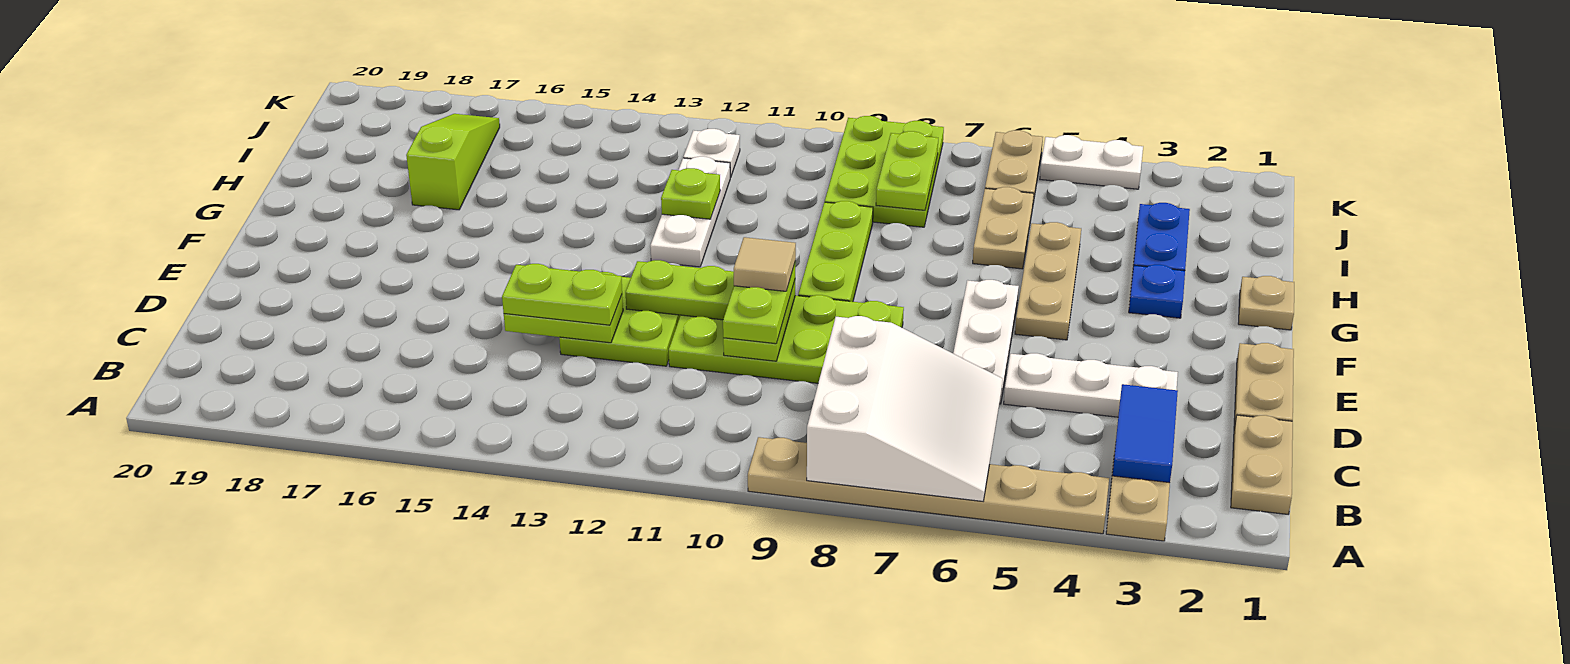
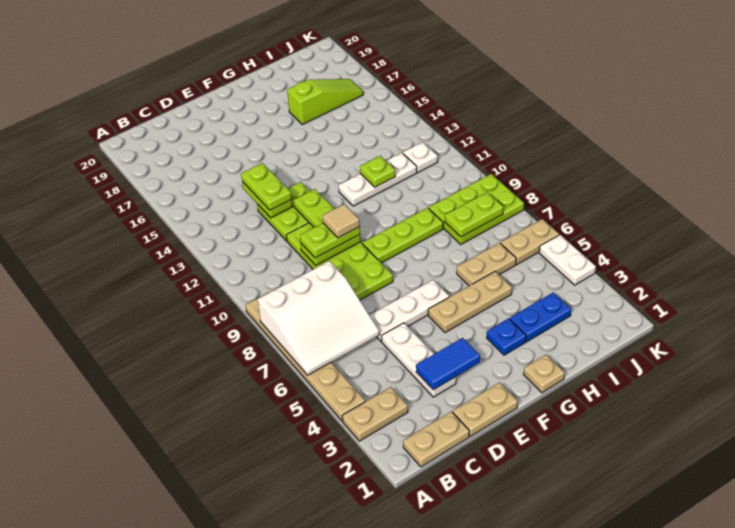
blue tile B3:C3 level 2 -> blue tile D3:E3 level 2

